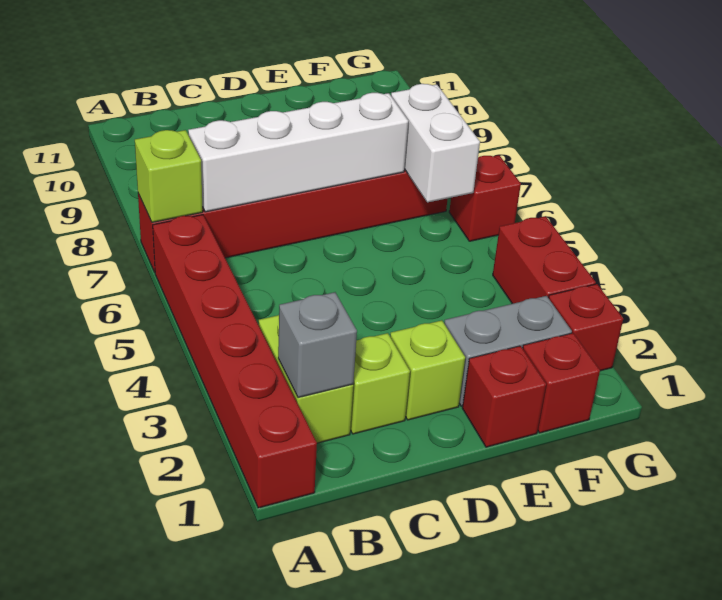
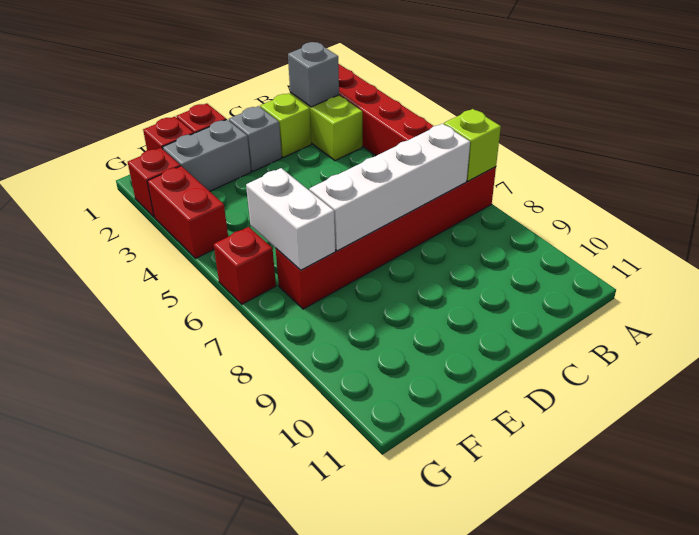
lime brick D2 level 1 -> grey brick D2 level 1

